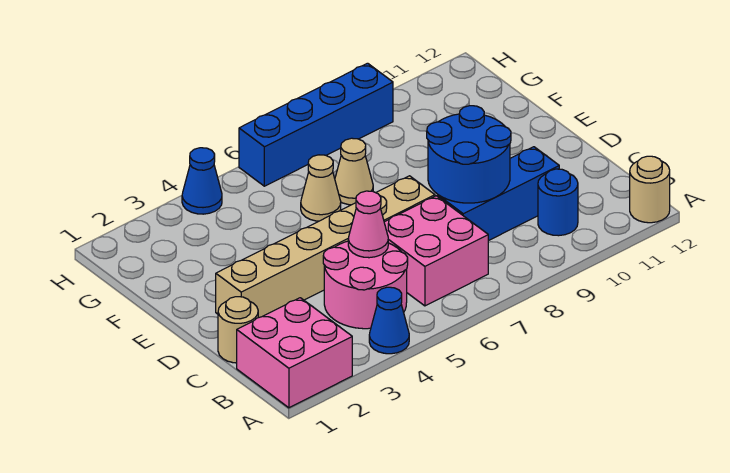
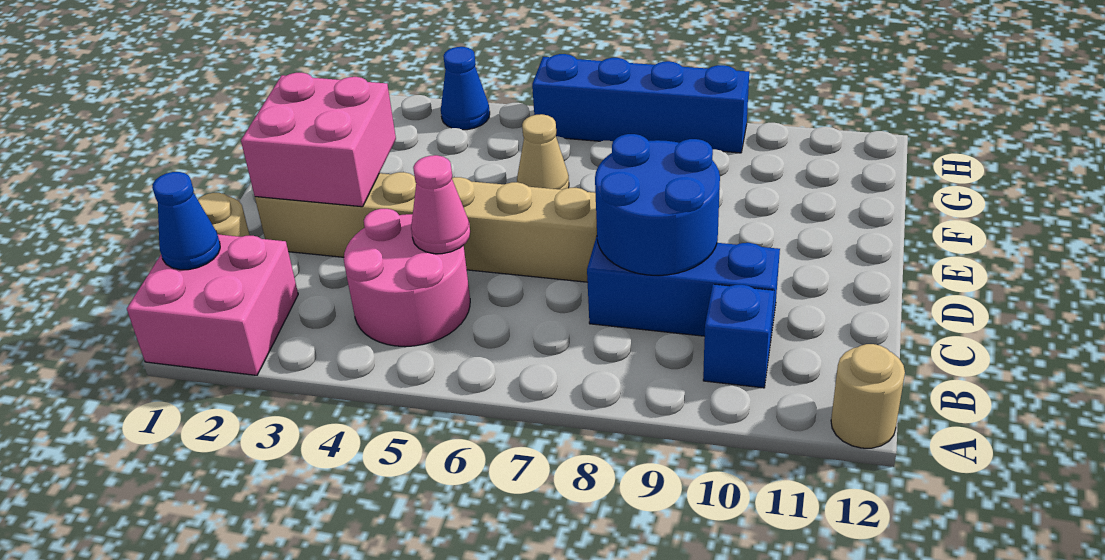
blue cone A4 level 1 -> blue cone B1 level 2
pink brick B6:C7 level 1 -> pink brick D2:E3 level 2
blue round brick B10 level 1 -> blue brick B10 level 1
tan cone F7 level 1 -> none

